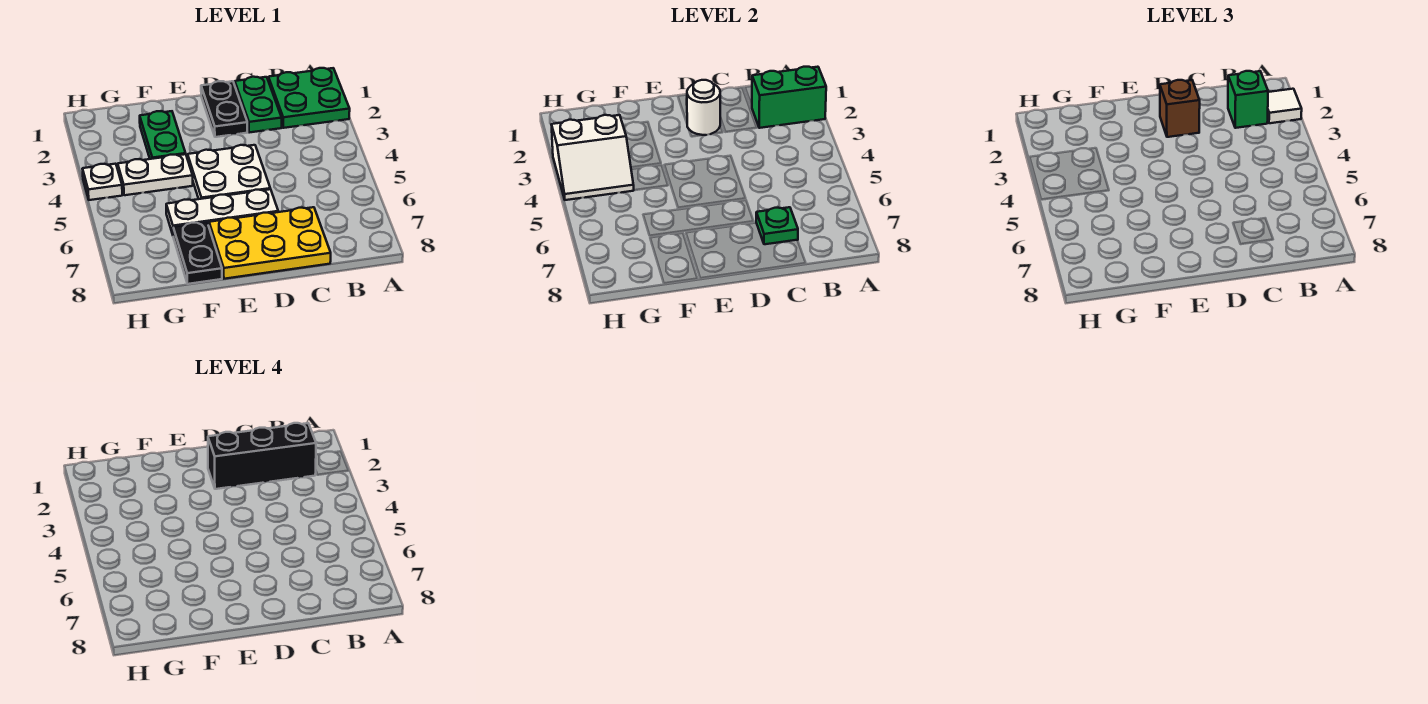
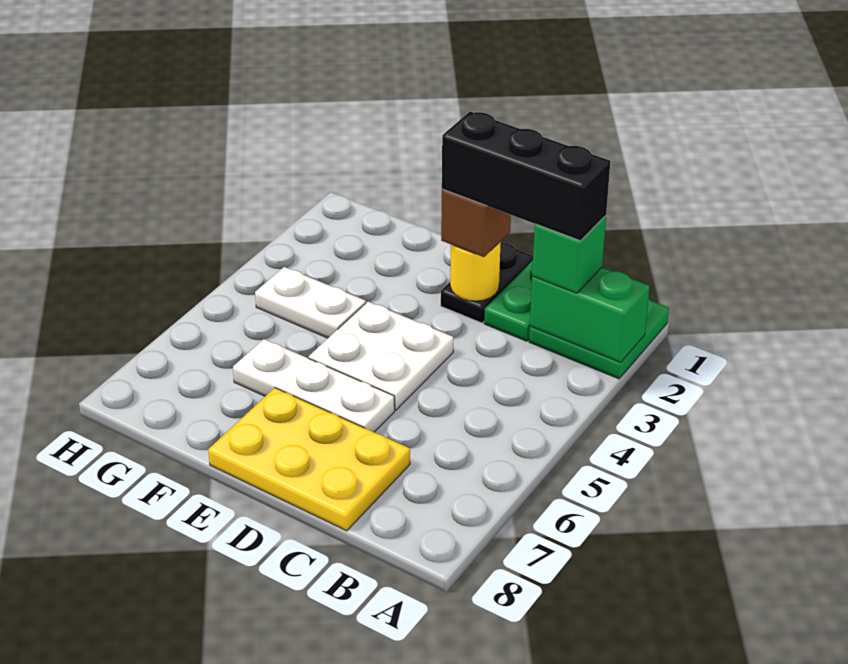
white tile A2 level 3 -> none
green plate C7 level 2 -> none
white round brick D2 level 2 -> yellow round brick D2 level 2
green plate F2:F3 level 1 -> none
black plate F7:F8 level 1 -> none
white slope G3:H4 level 2 top 3 -> none
white plate H4 level 1 -> none

